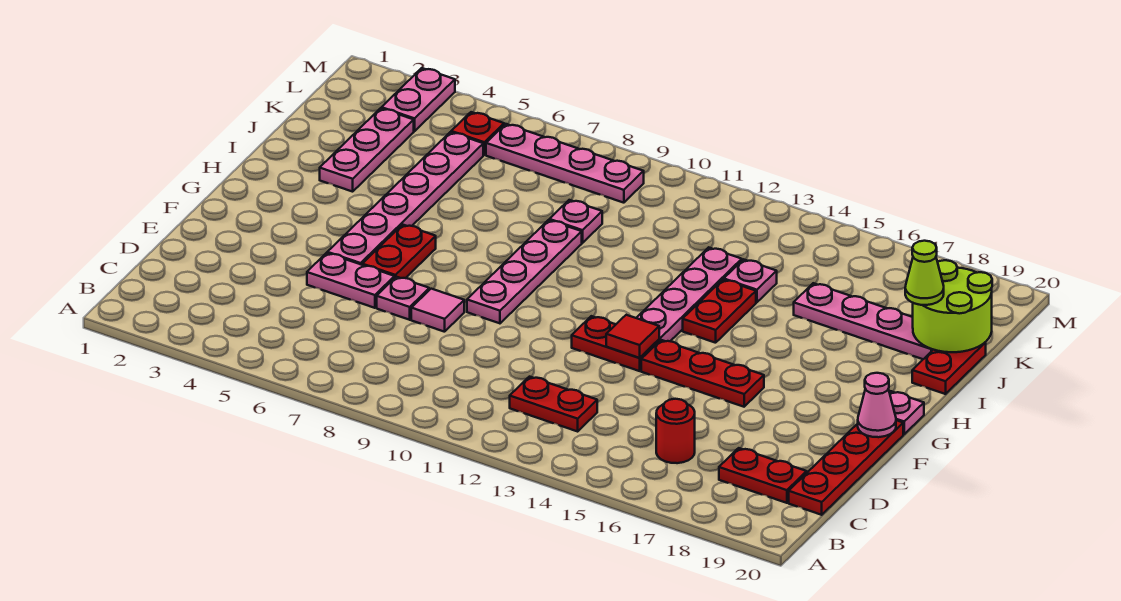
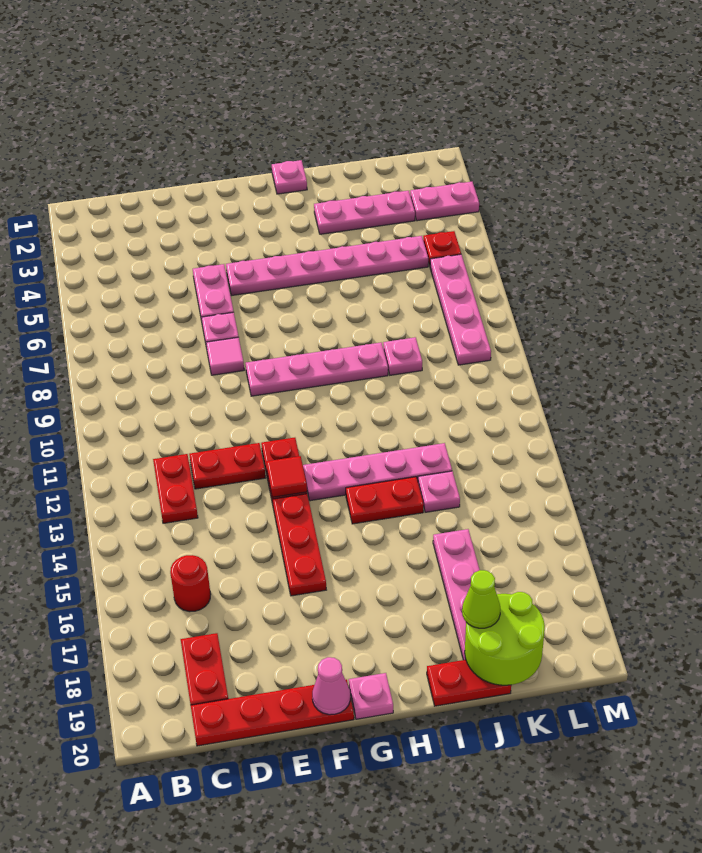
red plate F6:G6 level 1 -> red plate D12:E12 level 1
none -> pink plate H1 level 1

